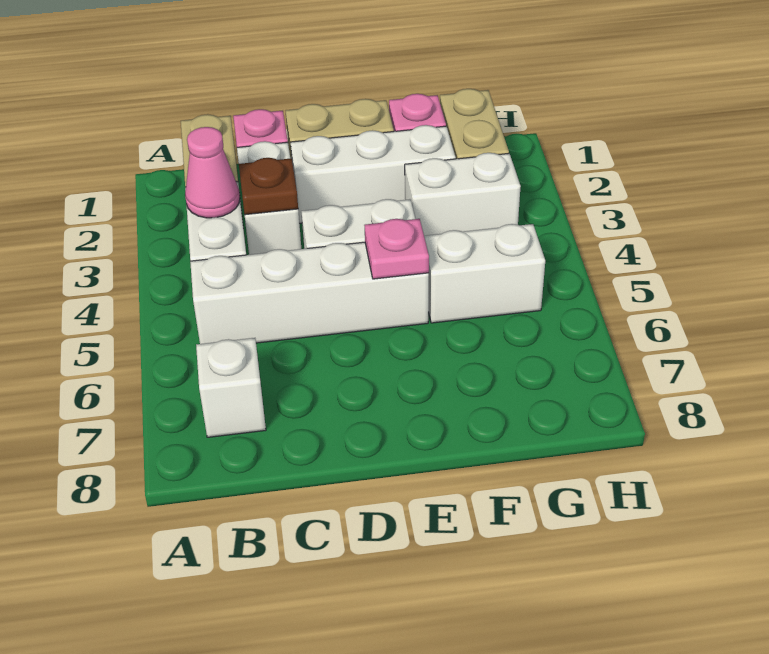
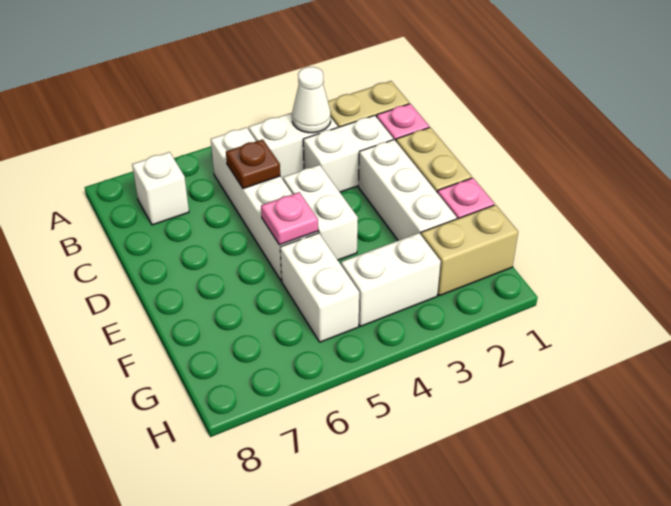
pink cone B3 level 2 -> white cone B3 level 2
brown plate C3 level 2 -> brown plate C5 level 2
white brick F3:G3 level 1 -> white brick G3:G4 level 1

